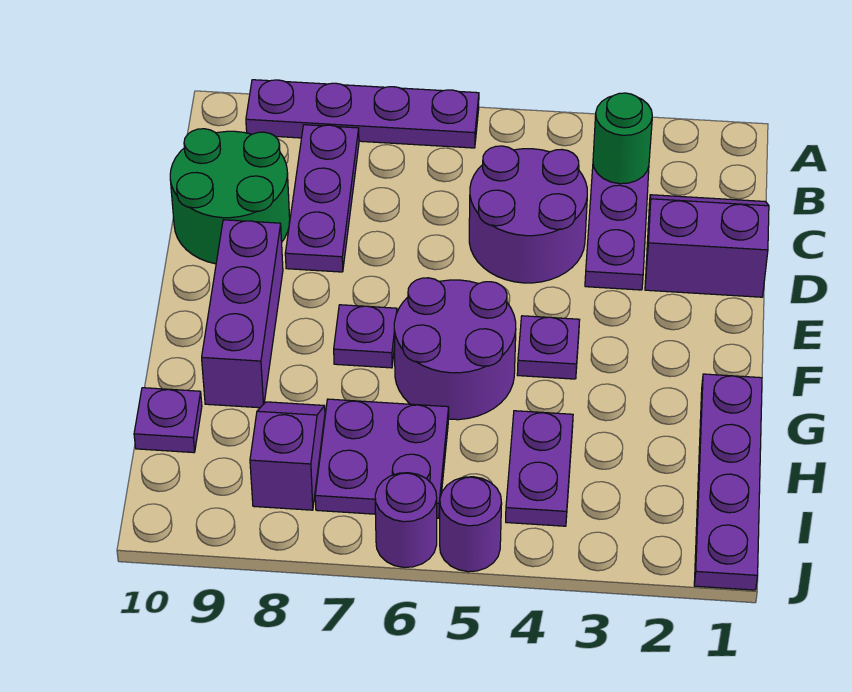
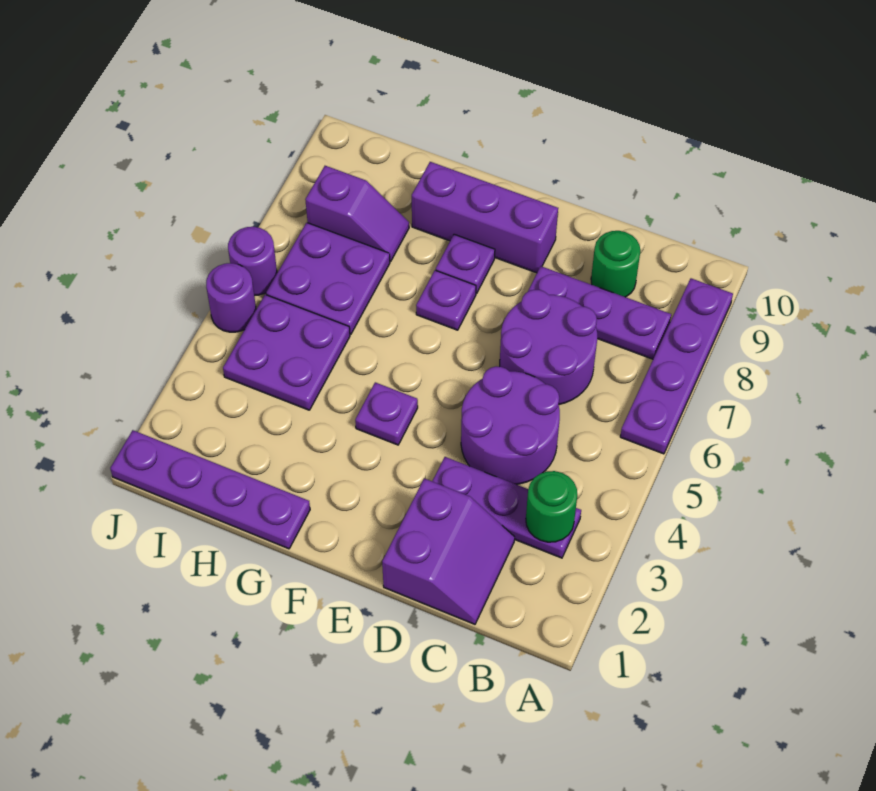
green round brick C9:D10 level 1 -> green round brick C9 level 1
purple round brick F5:G6 level 1 -> purple round brick C6:D7 level 1
purple plate H4:I4 level 1 -> purple plate H4:I5 level 1
purple plate H10 level 1 -> purple plate F8 level 1

